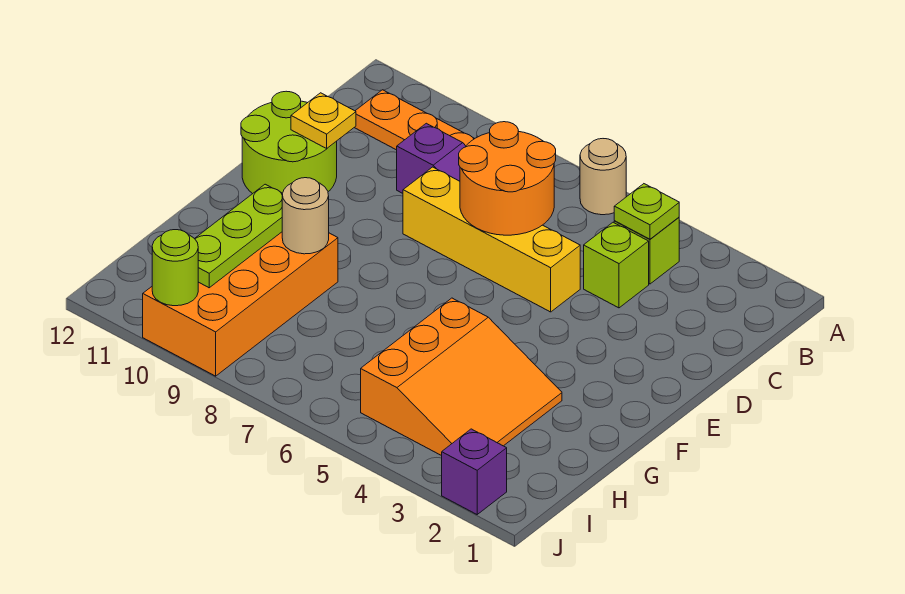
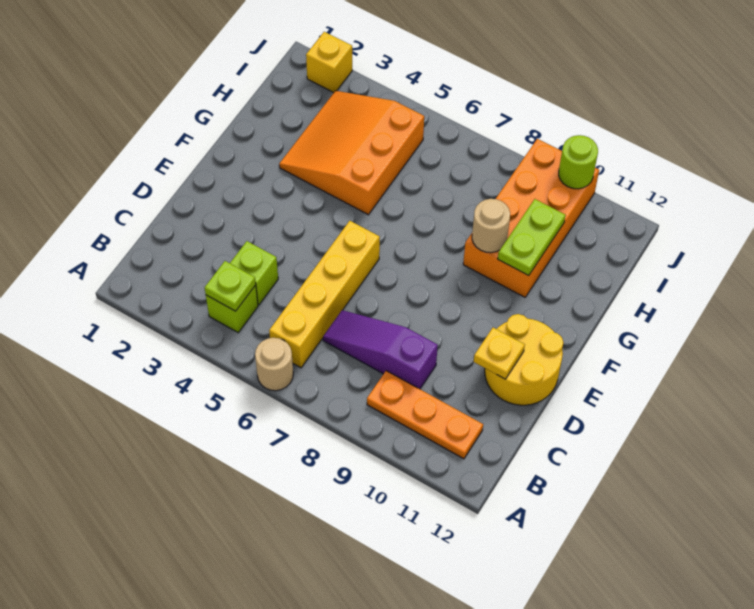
orange round brick C6:D7 level 2 -> none
yellow brick D5:D8 level 1 -> yellow brick B6:E6 level 1
lime round brick D11:E12 level 1 -> yellow round brick D11:E12 level 1
lime plate G10:I10 level 2 -> lime plate G10:H10 level 2
purple brick J2 level 1 -> yellow brick J2 level 1

